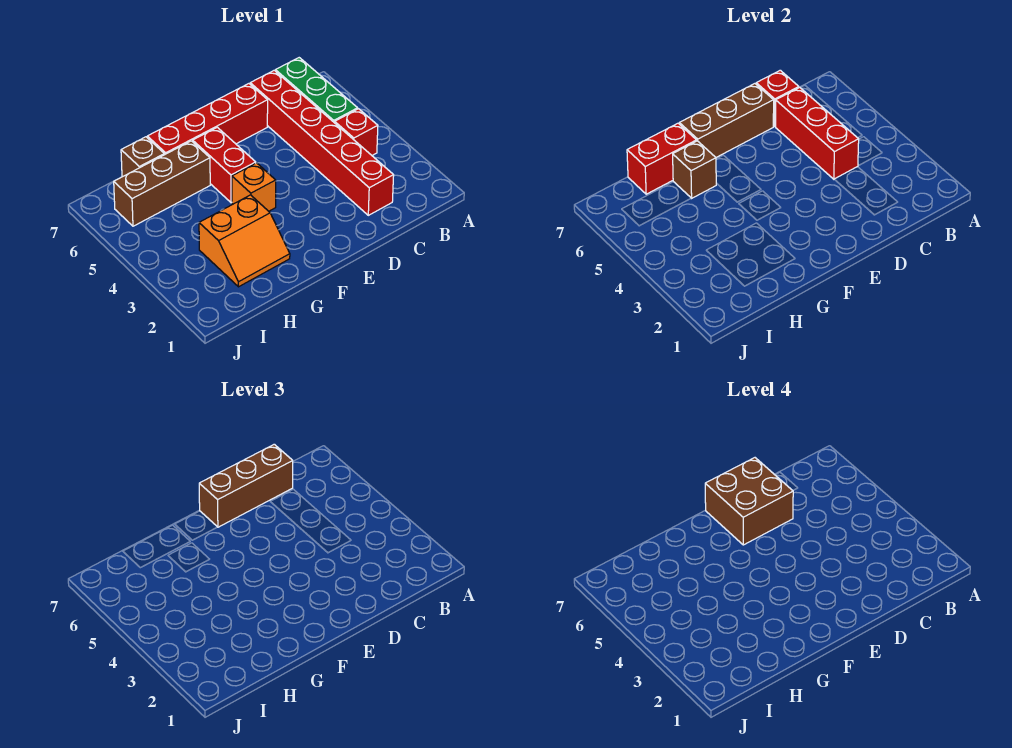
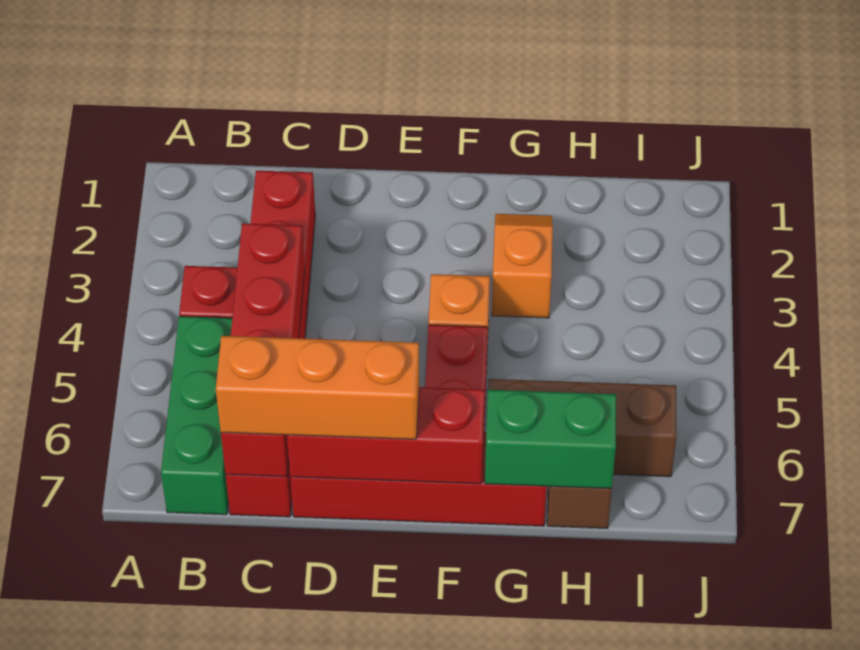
brown brick C7:E7 level 3 -> orange brick C7:E7 level 3
brown brick D6:E7 level 4 -> none
brown brick D7:F7 level 2 -> red brick D7:F7 level 2
orange slope G2:H3 level 1 top 3 -> orange slope G2:G3 level 1 top 3
brown brick G6 level 2 -> none
red brick G7:H7 level 2 -> green brick G7:H7 level 2

